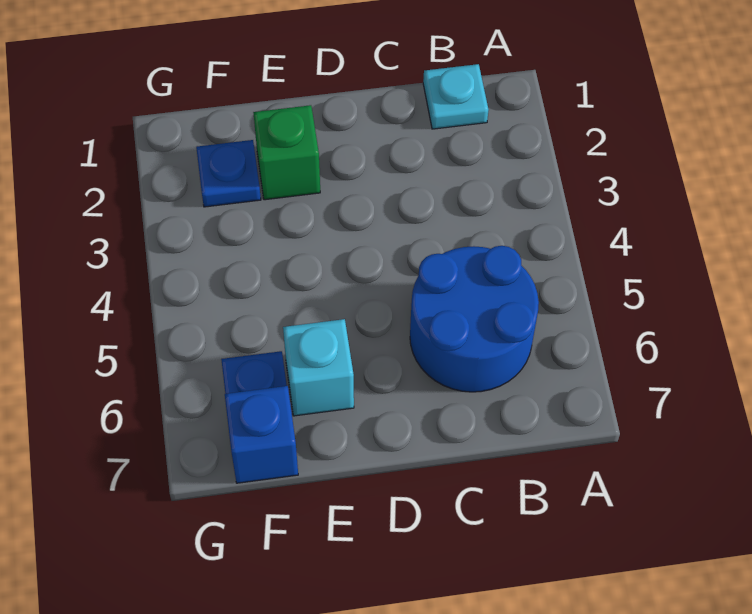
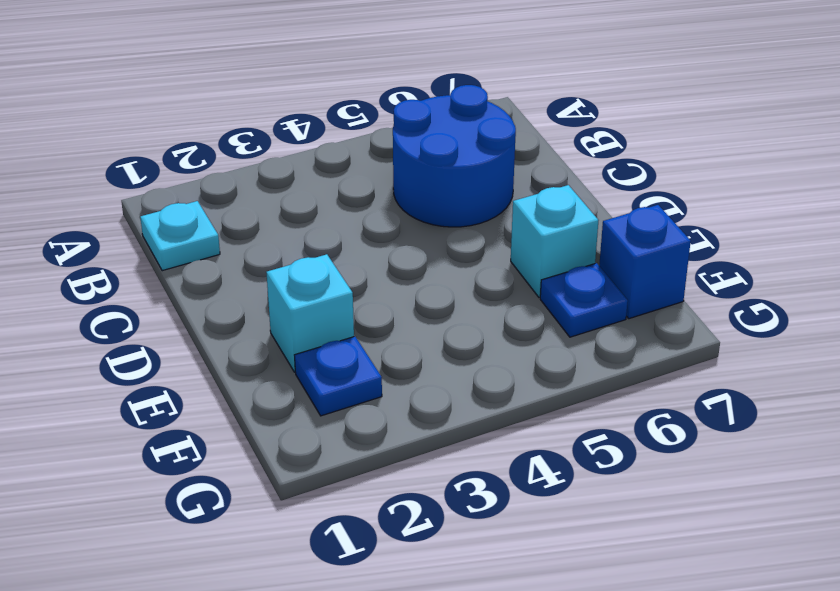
green brick E2 level 1 -> cyan brick E2 level 1

